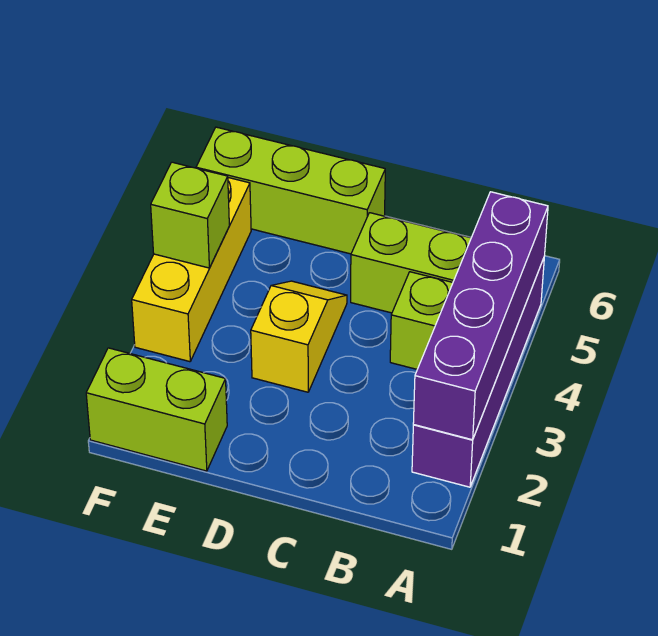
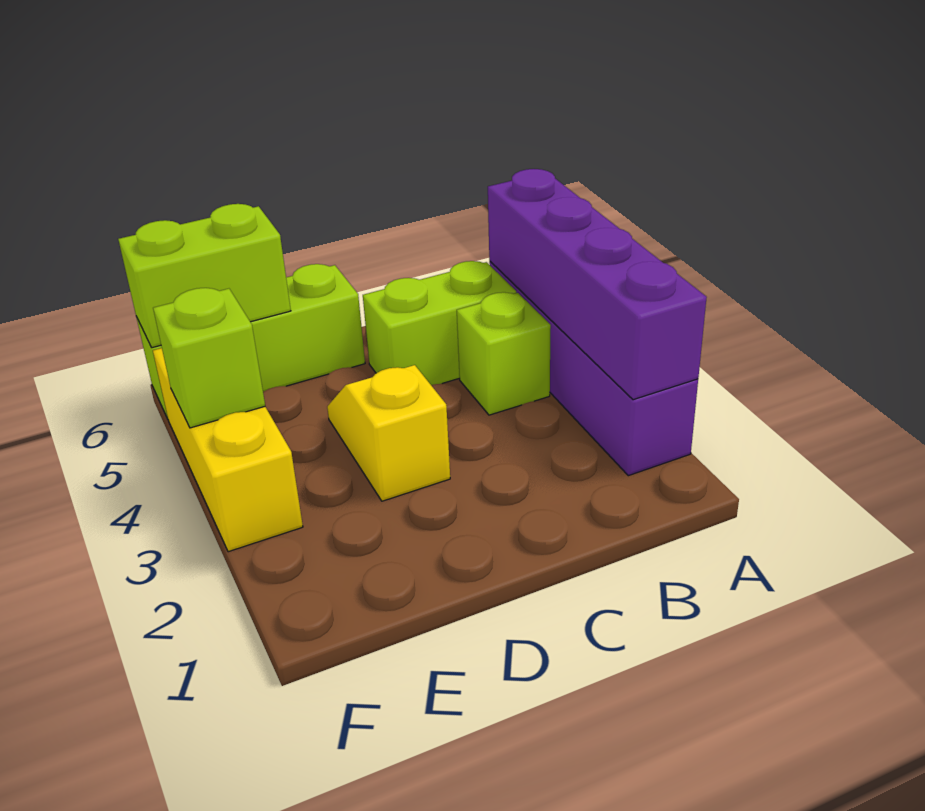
lime brick E1:F1 level 1 -> lime brick E6:F6 level 2

